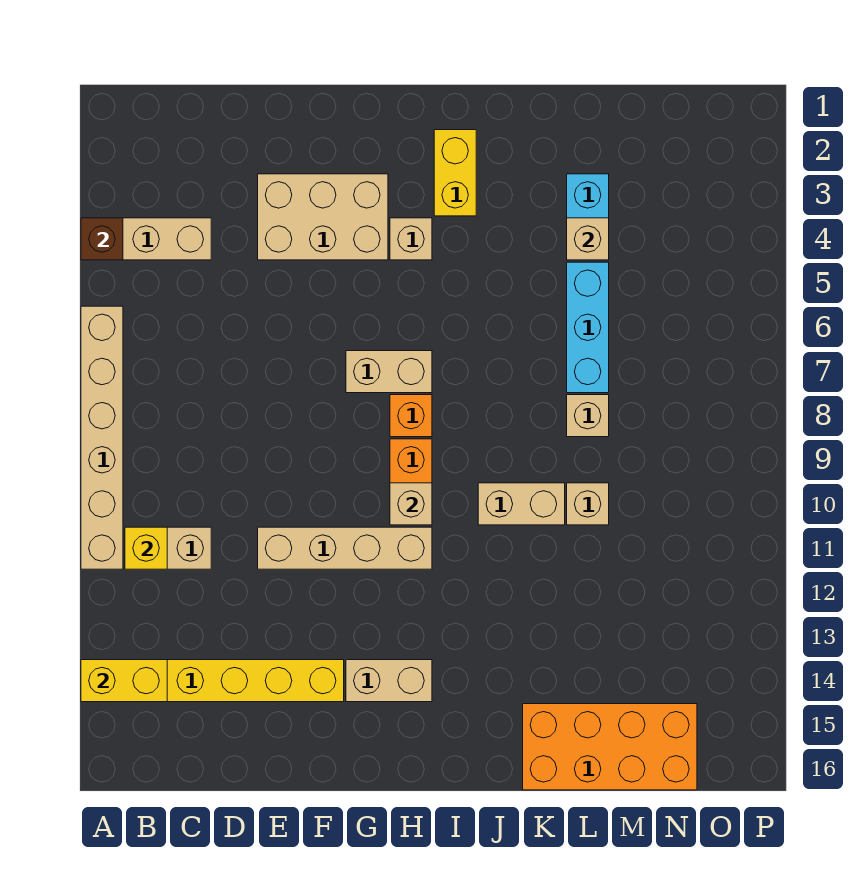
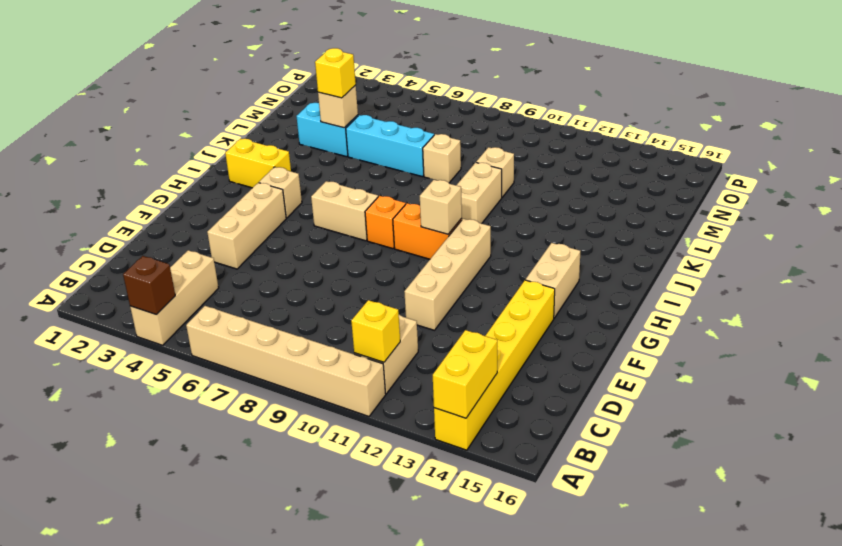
tan brick E3:G4 level 1 -> tan brick E4:G4 level 1
tan brick G7:H7 level 1 -> tan brick H6:H7 level 1
orange brick K15:N16 level 1 -> none
none -> yellow brick L4 level 3

